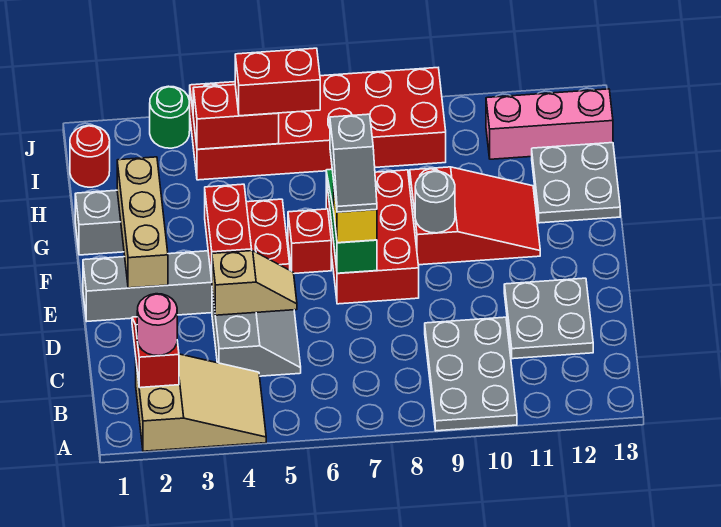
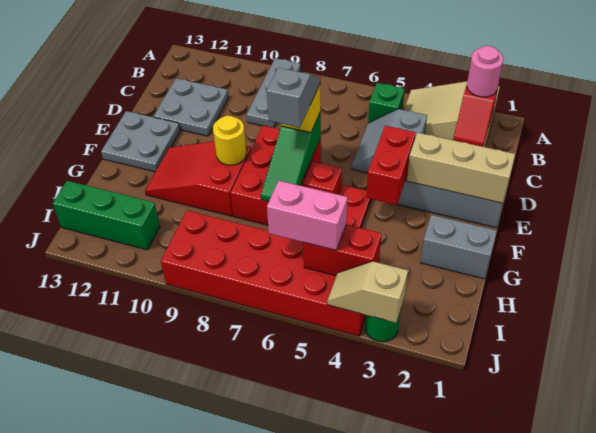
grey plate A9:C10 level 1 -> grey plate A9:C9 level 1
none -> green brick B5 level 1
tan slope D4:D5 level 2 top 4 -> tan slope J3:J4 level 2 top 3
tan brick E2:G2 level 2 -> tan brick E1:E3 level 2
grey round brick F9 level 2 -> yellow round brick F9 level 2
grey plate G12:H13 level 1 -> grey plate E12:F13 level 1
red round brick I1 level 1 -> none
red brick I5:I6 level 3 -> pink brick I5:I6 level 3
pink brick I11:I13 level 1 -> green brick I11:I13 level 1

